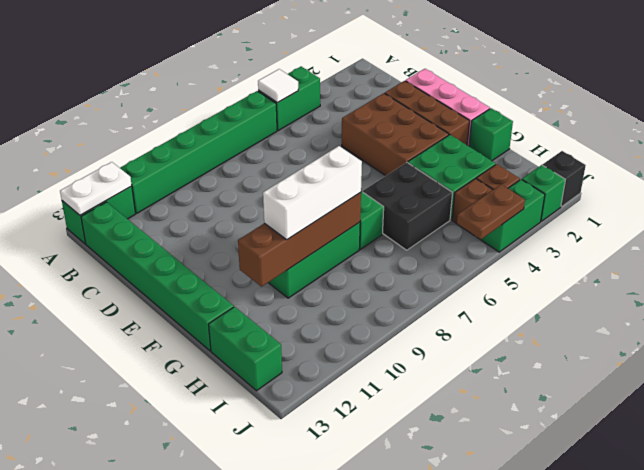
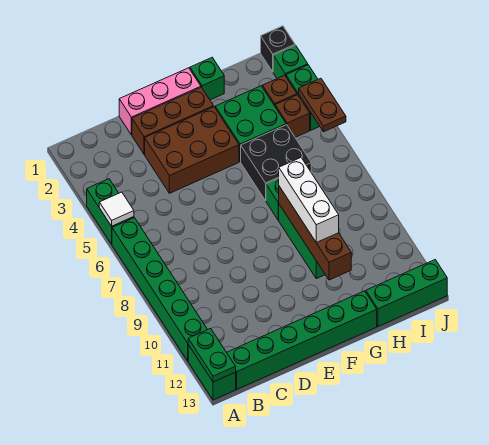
white plate A12:A13 level 2 -> green plate A12:A13 level 2
green brick H13:I13 level 1 -> green brick H13:J13 level 1

